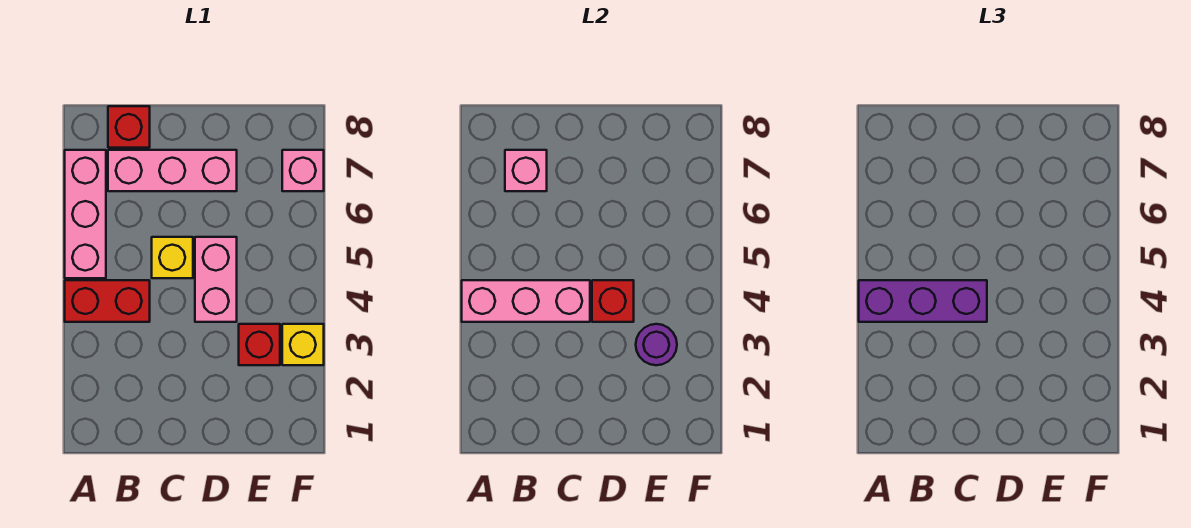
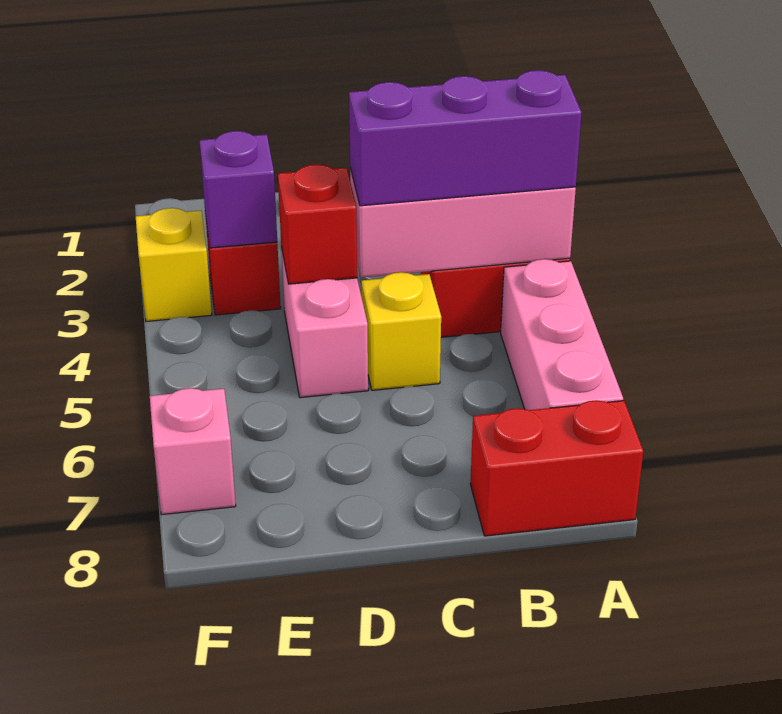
pink brick B7:D7 level 1 -> none
pink brick B7 level 2 -> none
red brick B8 level 1 -> red brick A8:B8 level 1
purple round brick E3 level 2 -> purple brick E3 level 2

